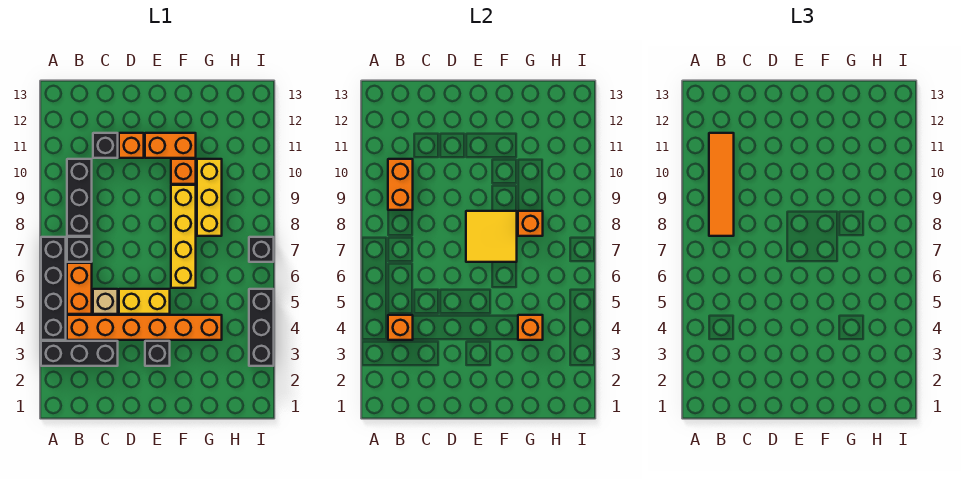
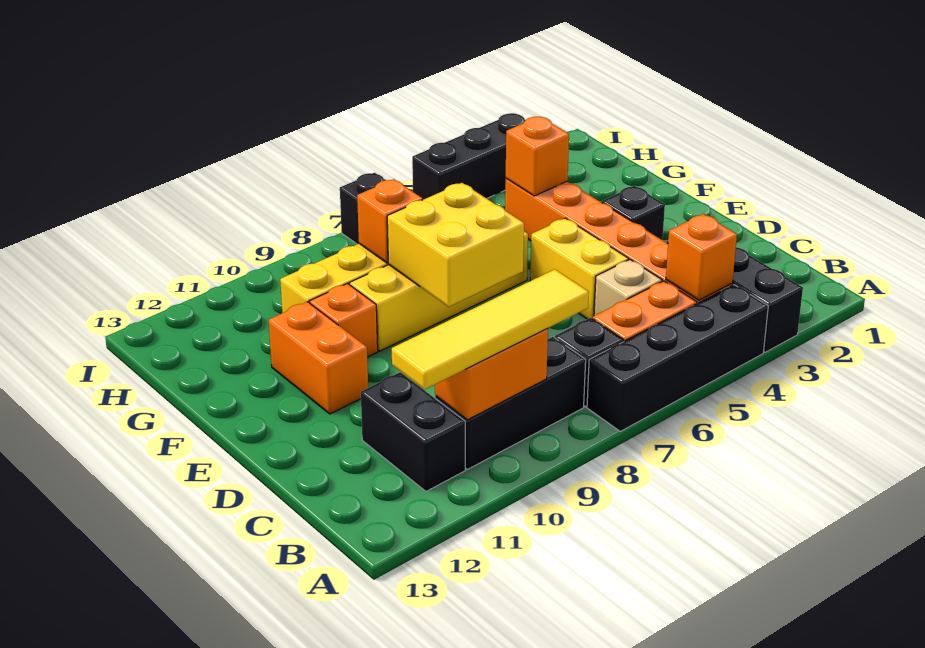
orange tile B8:B11 level 3 -> yellow tile B8:B11 level 3
black brick C11 level 1 -> black brick B11:C11 level 1
orange brick D11 level 1 -> none
yellow tile E7:F8 level 2 -> yellow brick E7:F8 level 2

